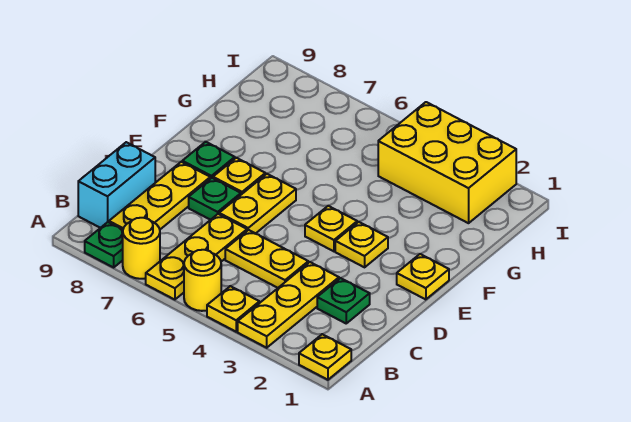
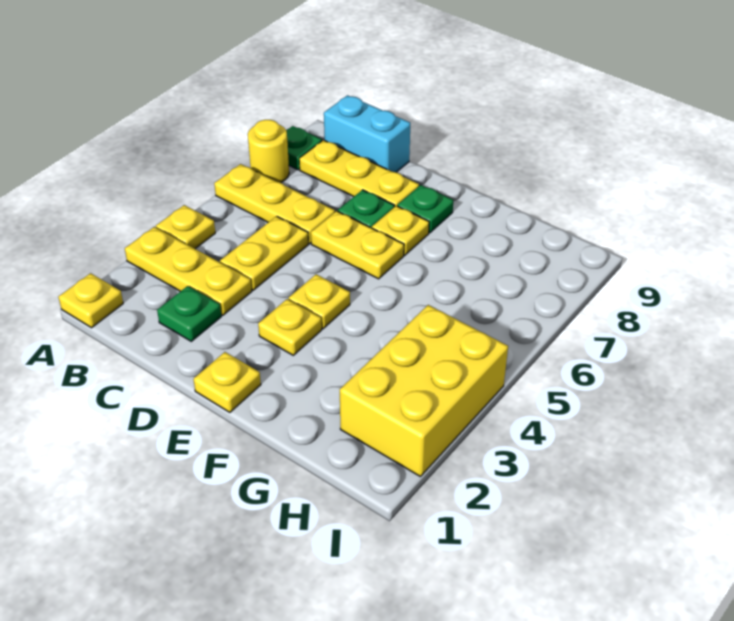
yellow round brick A5 level 1 -> none

